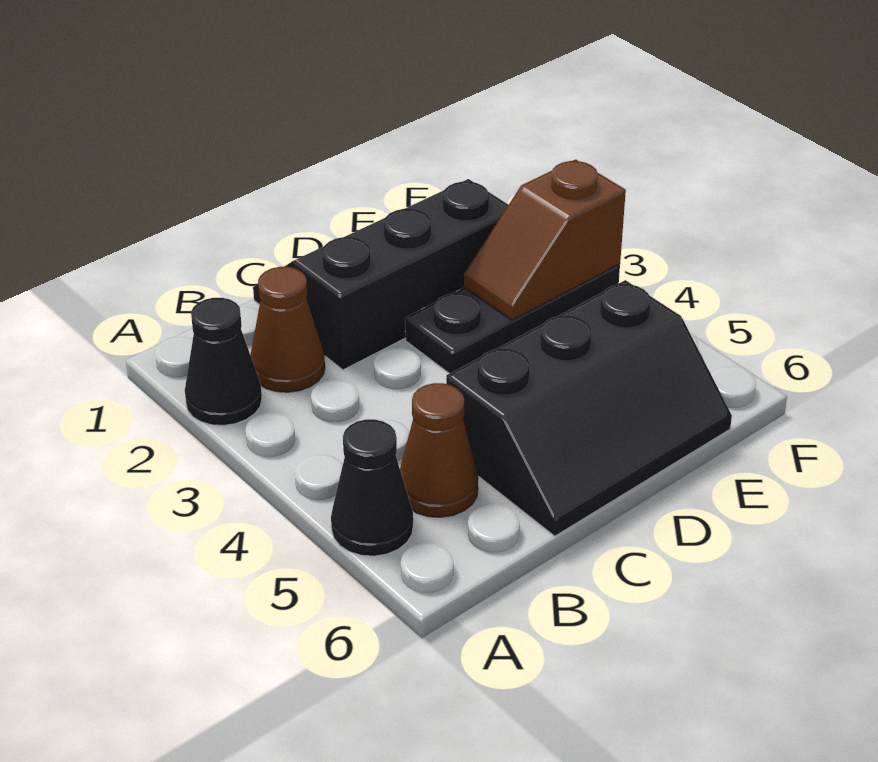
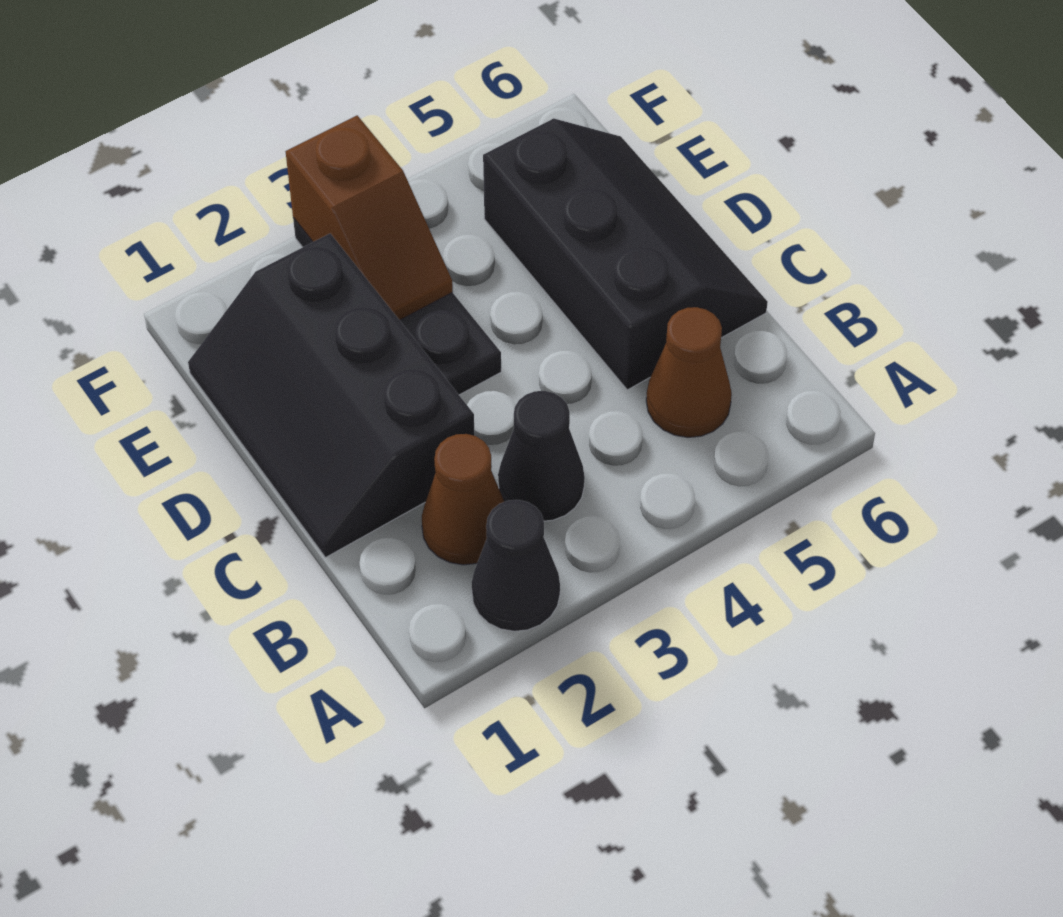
black cone A5 level 1 -> black cone B3 level 1

